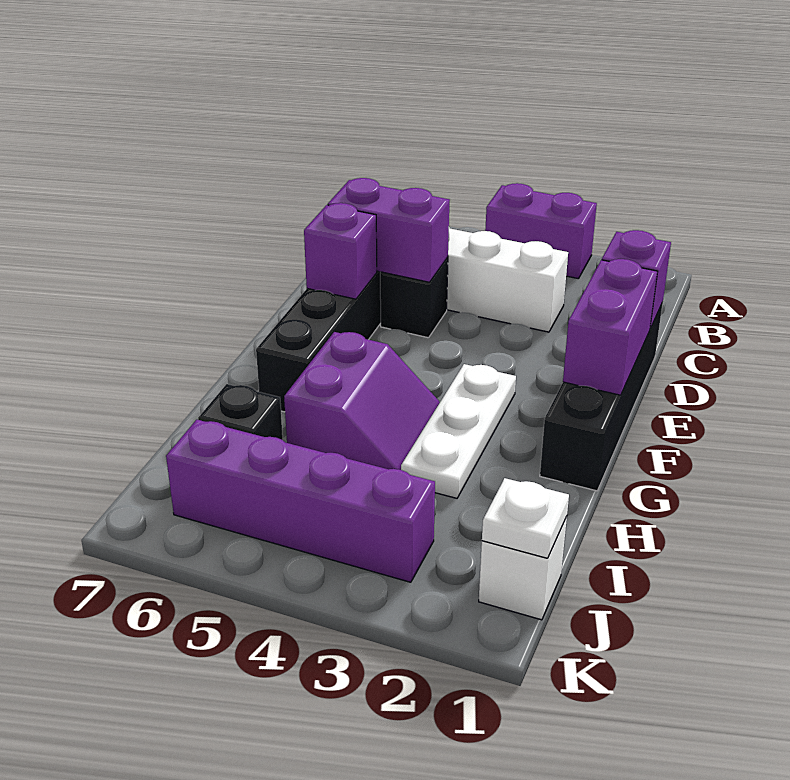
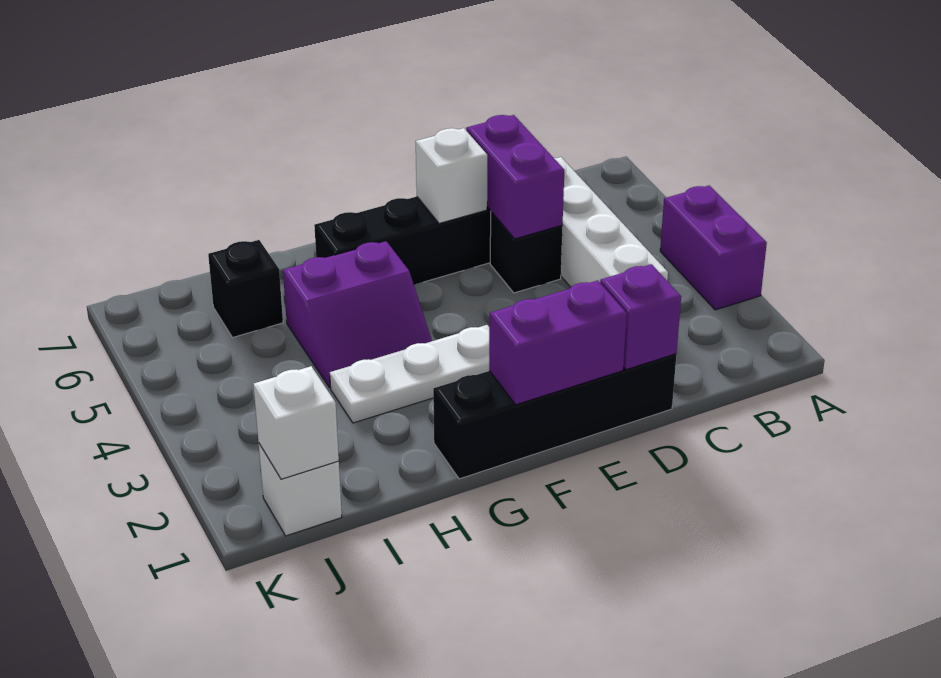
purple brick E6 level 2 -> white brick E6 level 2
white plate J1 level 2 -> white brick J1 level 2
purple brick J3:J6 level 1 -> none

